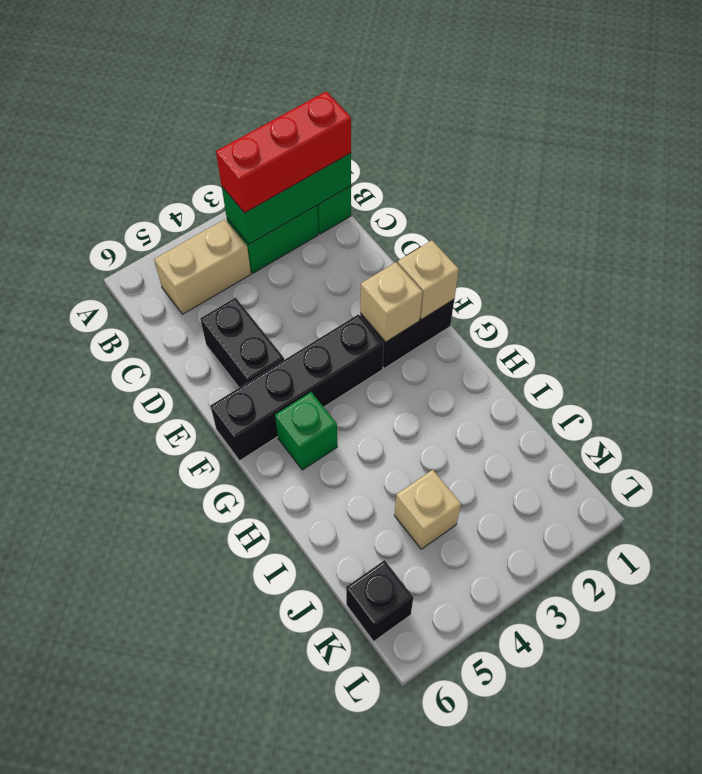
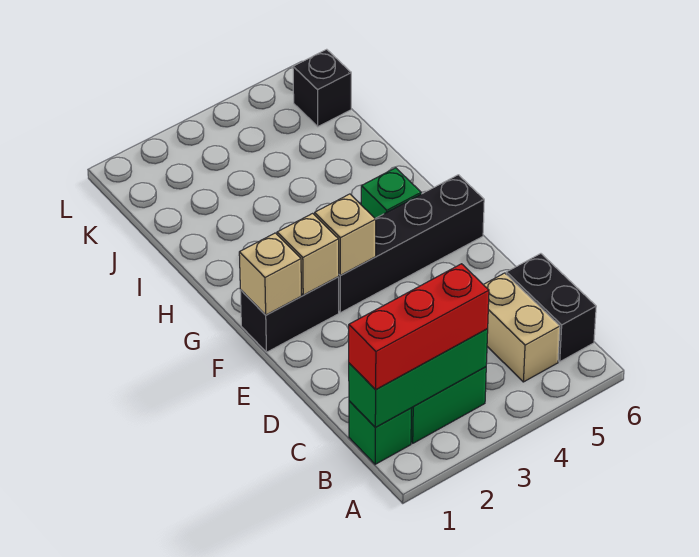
tan brick B4:B5 level 1 -> tan brick B5:C5 level 1
black brick D5:E5 level 1 -> black brick B6:C6 level 1
tan brick J4 level 1 -> tan brick F3 level 2

